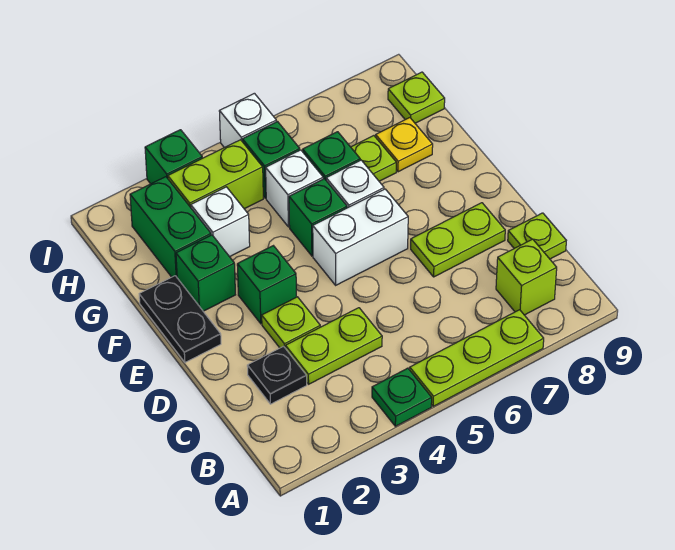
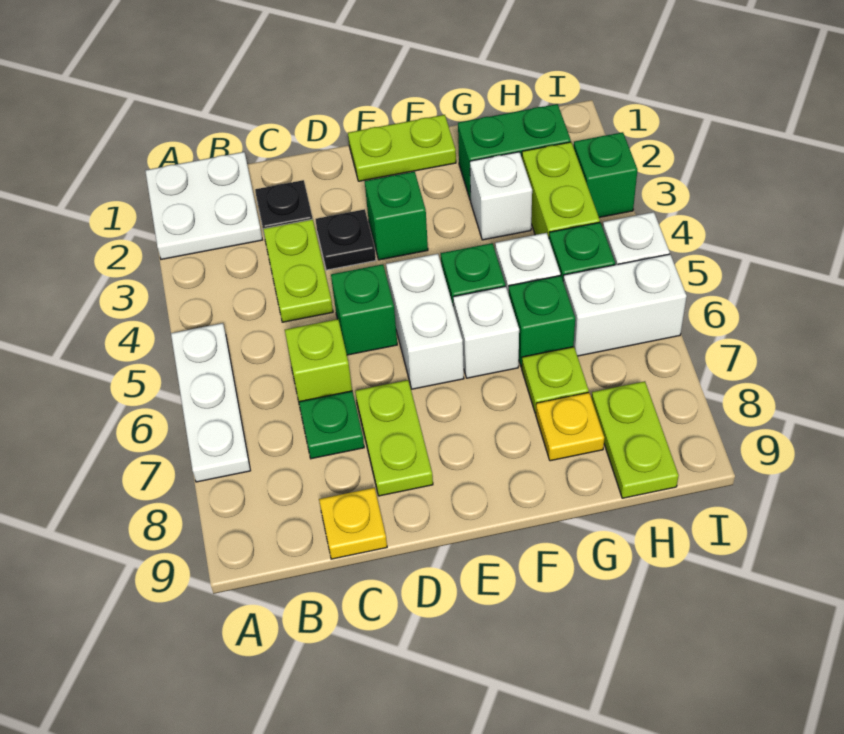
none -> white plate A1:B2 level 1
green plate A4 level 1 -> green plate C7 level 1
lime plate A5:A7 level 1 -> white plate A5:A7 level 1
lime brick B8 level 1 -> lime brick C6 level 1
lime plate C9 level 1 -> yellow plate C9 level 1
lime plate D3 level 1 -> black plate D3 level 1
black plate E1:F1 level 1 -> lime plate E1:F1 level 1
green brick F2 level 1 -> green brick D5 level 1
none -> white brick H6:I6 level 1
lime plate H9 level 1 -> lime plate H8:H9 level 1

